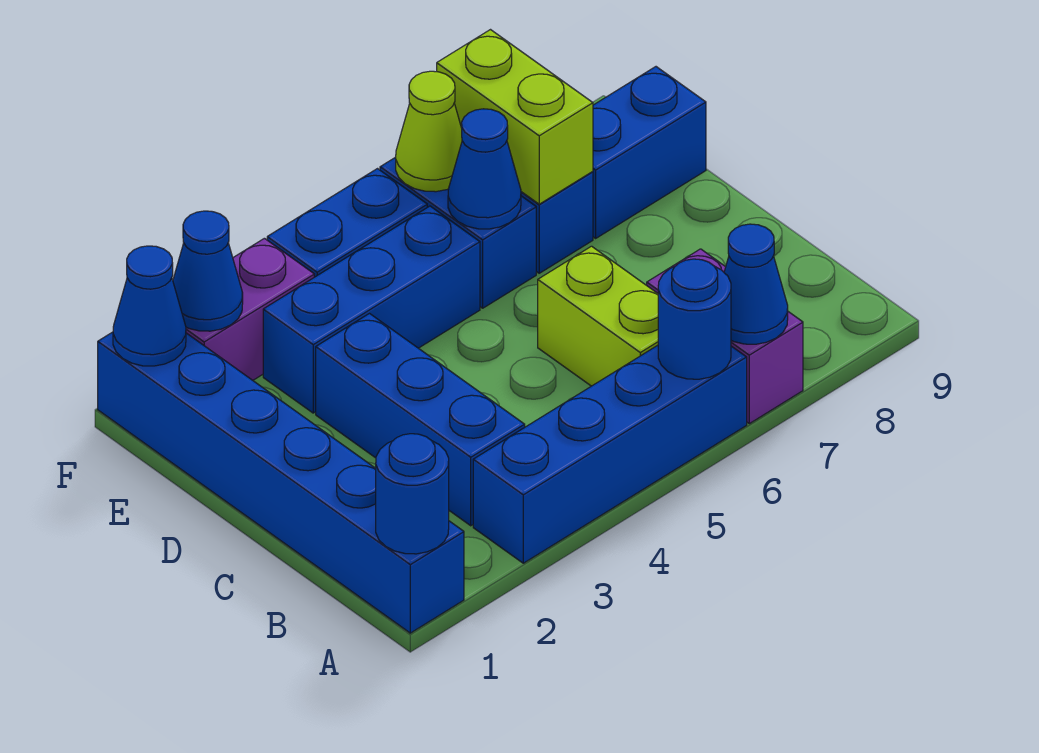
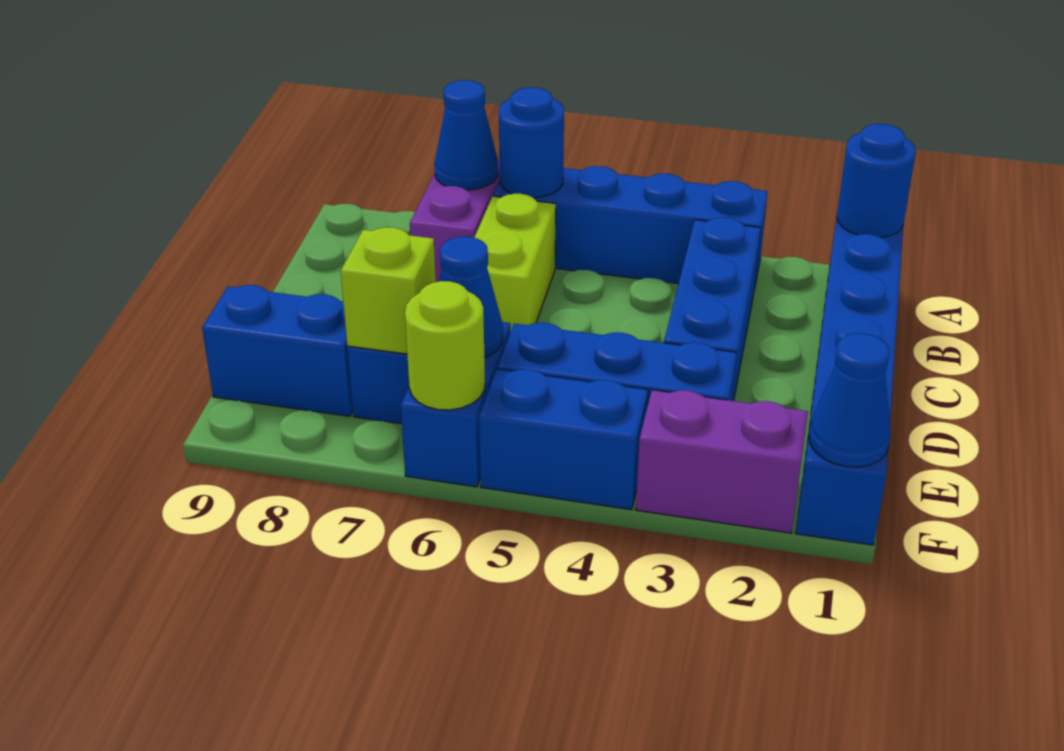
lime brick E7:F7 level 2 -> lime brick E7 level 2
blue cone F2 level 2 -> none
lime cone F6 level 2 -> lime round brick F6 level 2

